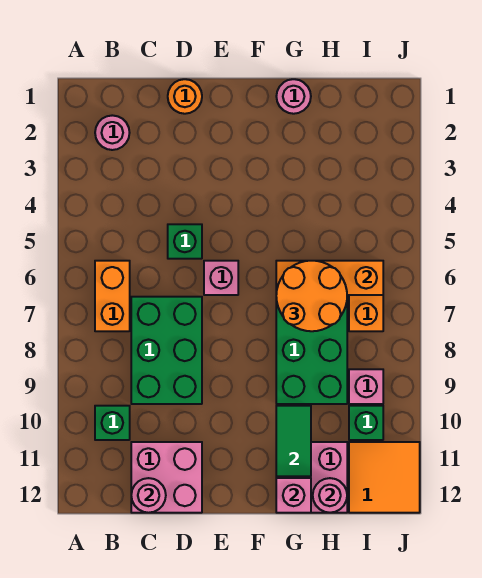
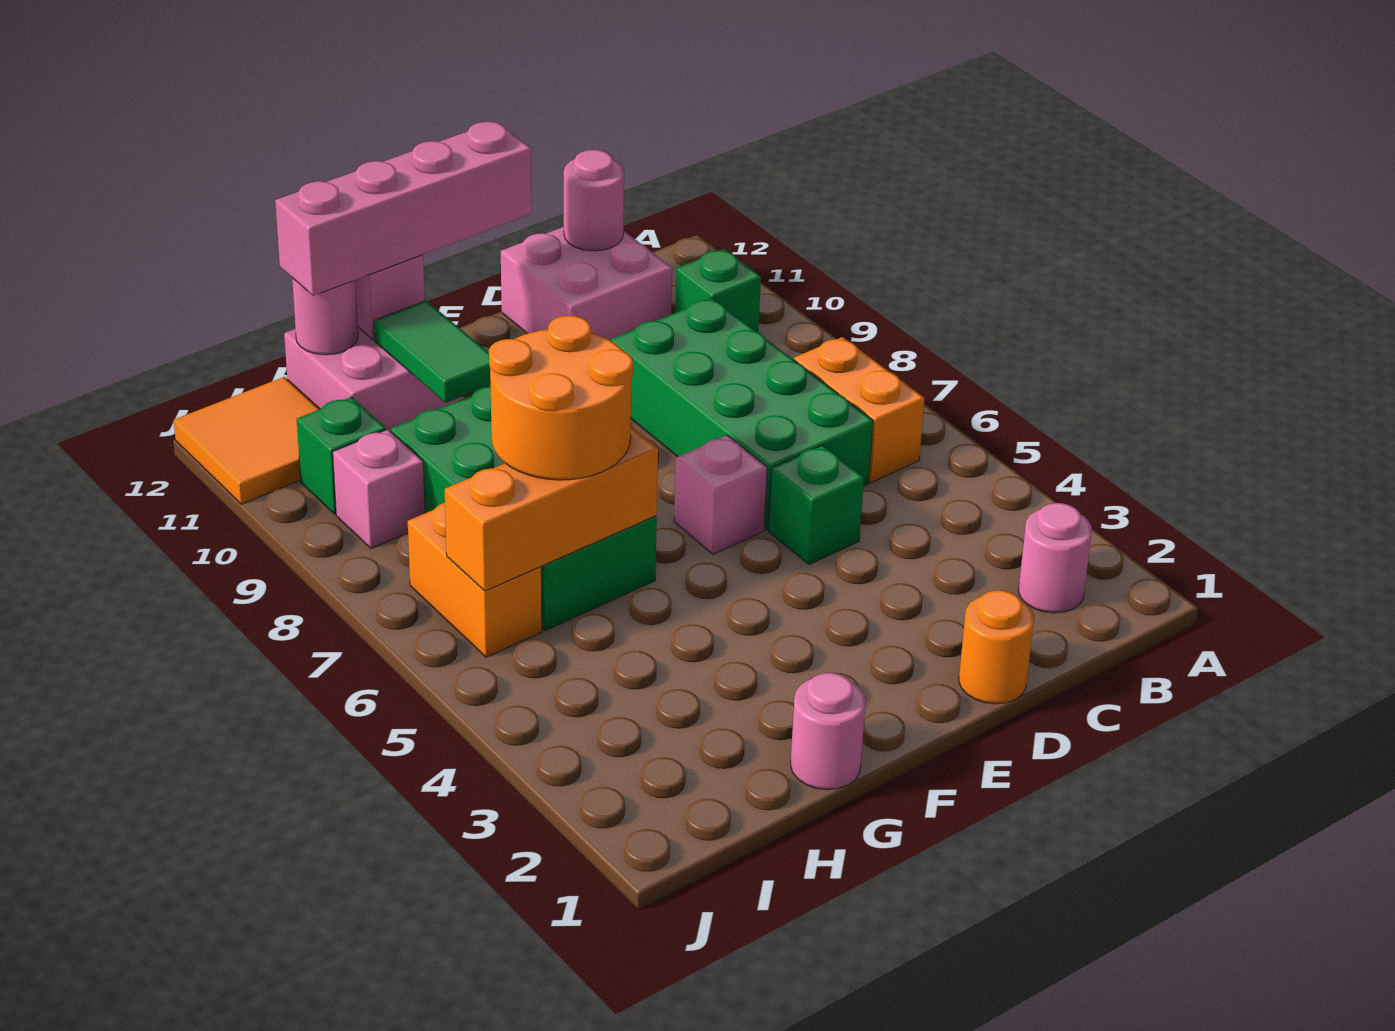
green brick C7:D9 level 1 -> green brick C6:D9 level 1
none -> pink brick E12:H12 level 3

